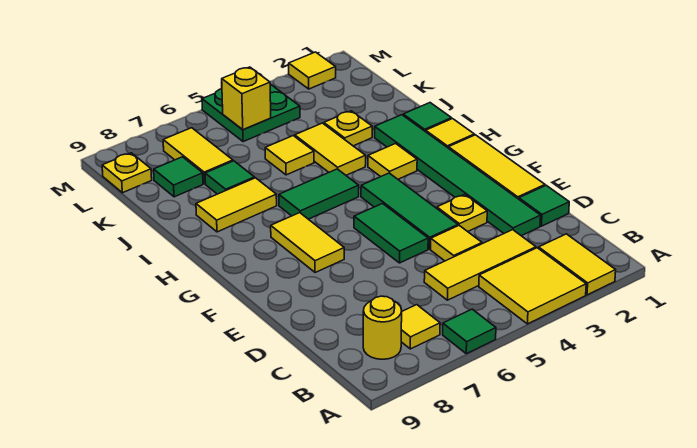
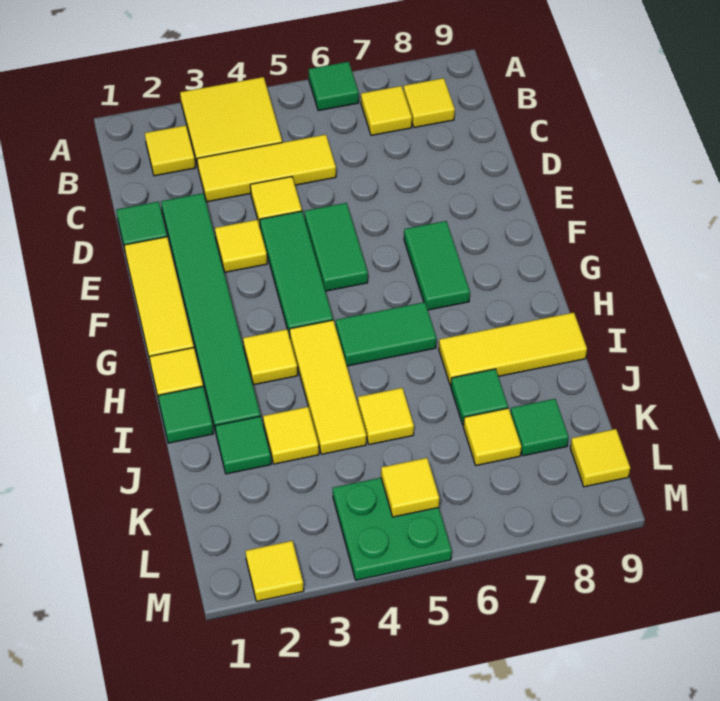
yellow tile A2:B2 level 1 -> yellow tile B2 level 1
yellow round brick B8 level 1 -> yellow tile B8 level 1
yellow plate E3 level 1 -> yellow tile E3 level 1
yellow tile F7:G7 level 1 -> green tile F7:G7 level 1
yellow tile I4:J4 level 1 -> yellow tile H4:J4 level 1
yellow tile I7:I8 level 1 -> yellow tile I7:I9 level 1
none -> green tile J2 level 1
yellow plate J3 level 1 -> yellow tile J3 level 1
yellow tile K7:L7 level 1 -> yellow tile K7 level 1
yellow brick L5 level 2 -> yellow tile L5 level 2
yellow plate L9 level 1 -> yellow tile L9 level 1

